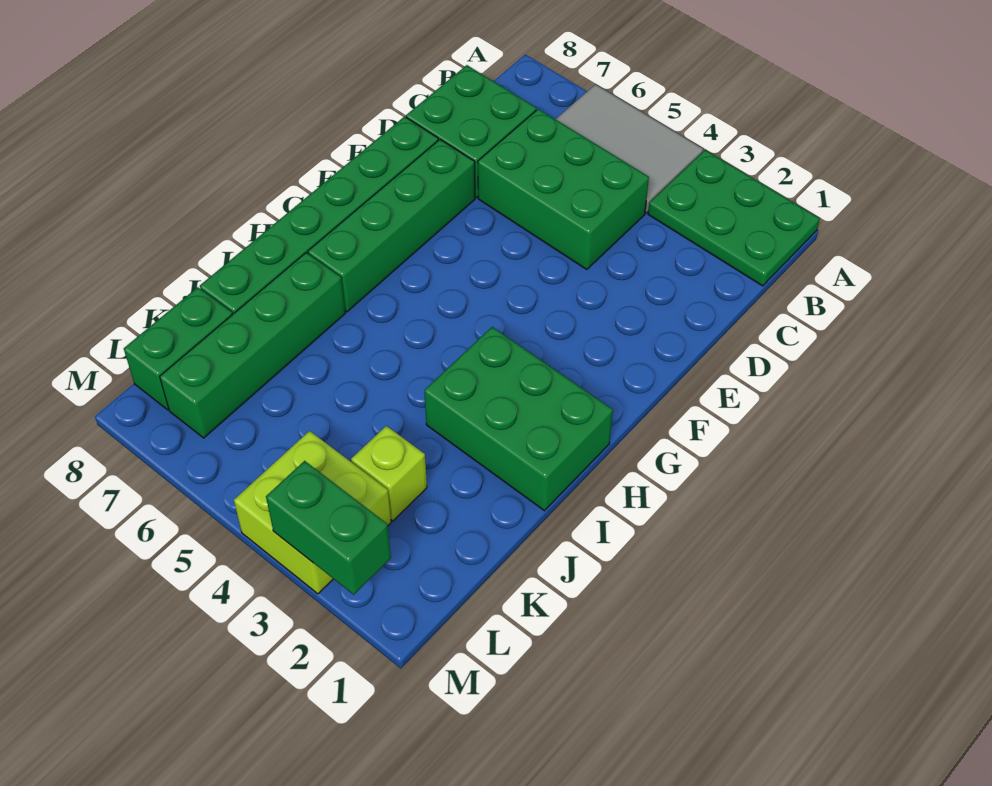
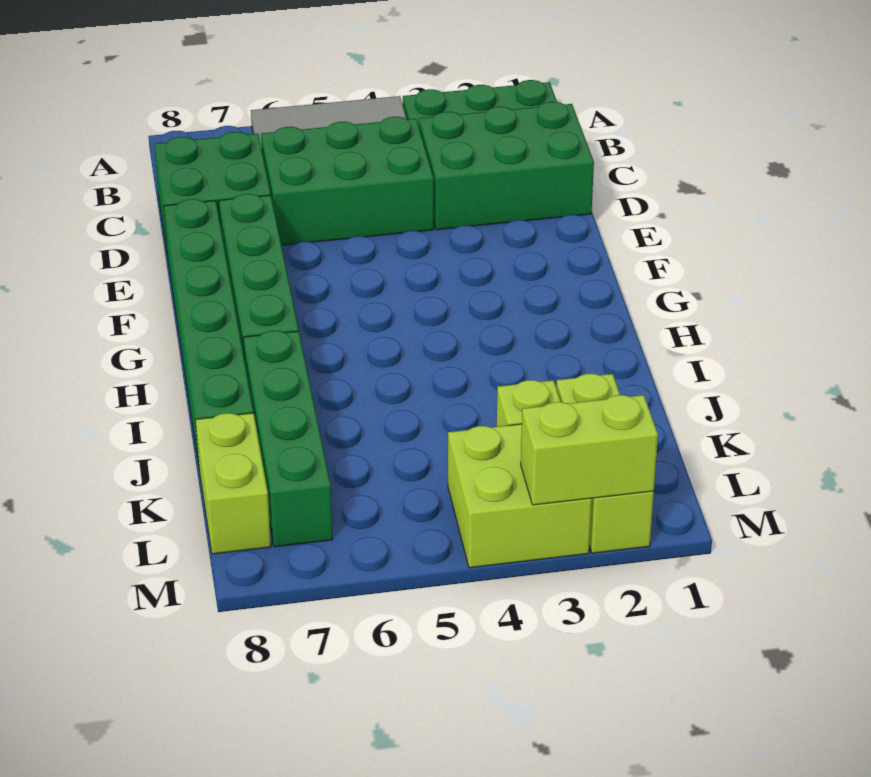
green brick H1:I3 level 1 -> green brick C1:D3 level 1
none -> lime brick K2:M2 level 1
green brick K8:L8 level 1 -> lime brick K8:L8 level 1
green brick M2:M3 level 2 -> lime brick M2:M3 level 2

